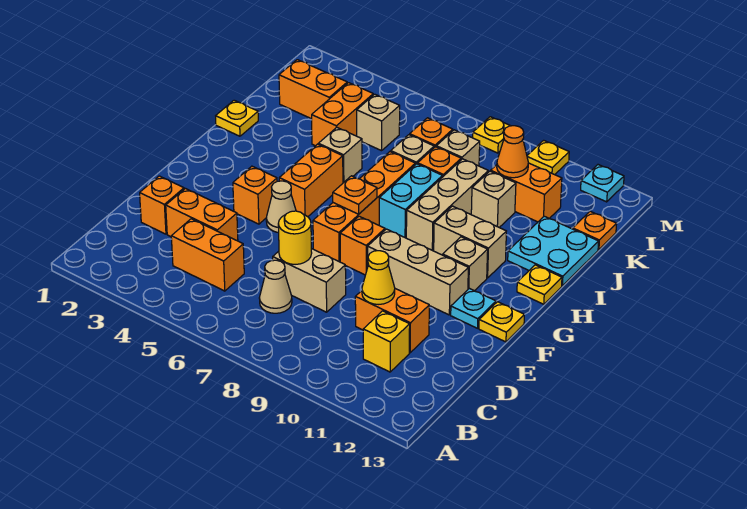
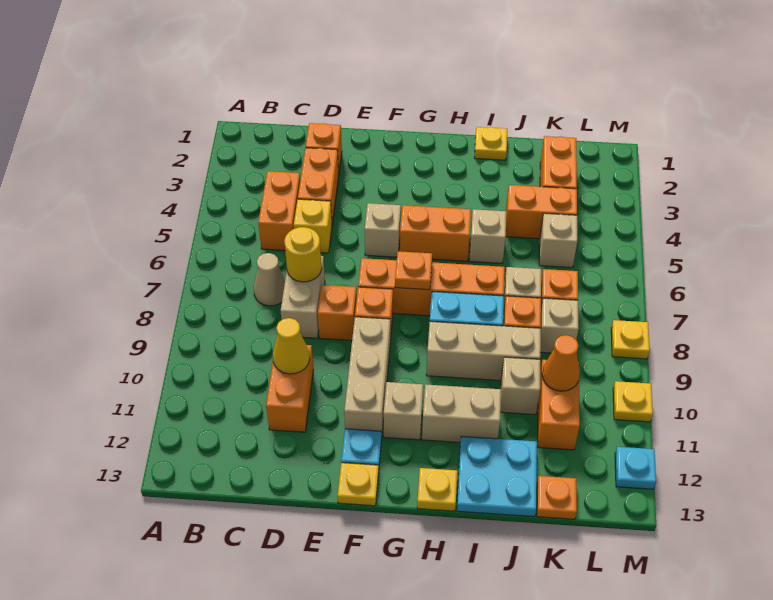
yellow brick C11 level 1 -> yellow brick D5 level 1
orange brick F4 level 1 -> orange brick E8 level 1
tan cone F5 level 1 -> tan brick F5 level 1
tan brick H10:H11 level 1 -> tan brick H11:I11 level 1

